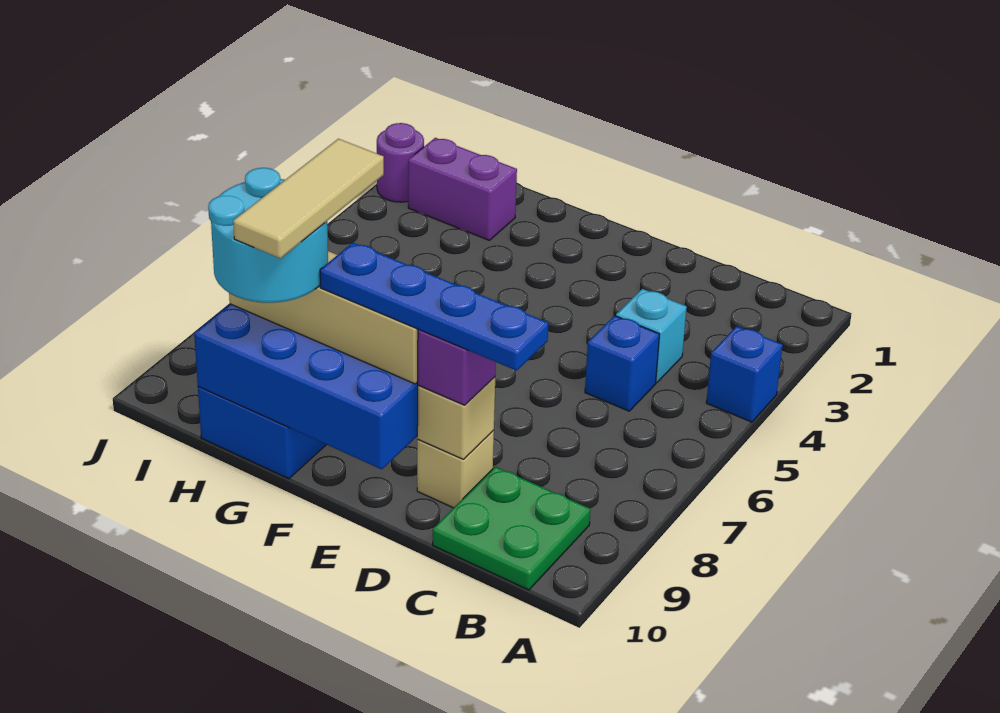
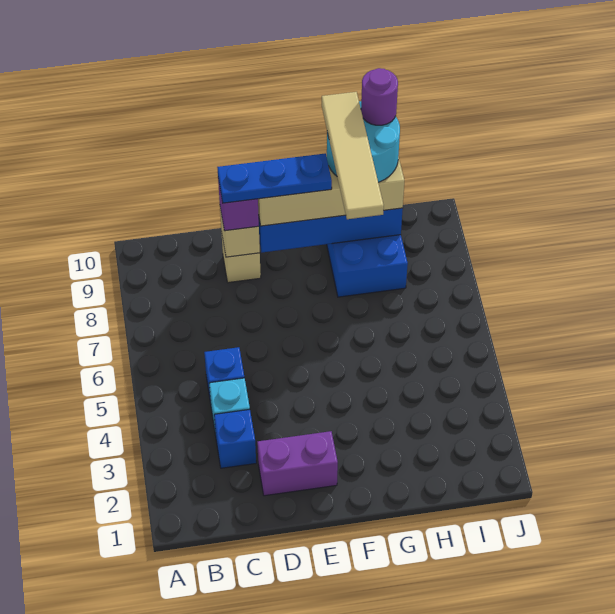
blue brick A4 level 1 -> blue brick C3 level 1
green plate B9:C10 level 1 -> none
blue plate C9:F9 level 4 -> blue plate D9:F9 level 4
tan tile G8:G10 level 5 -> tan tile G7:G10 level 5
purple brick H2:I2 level 1 -> purple brick D2:E2 level 1
purple round brick J2 level 1 -> purple round brick H10 level 5

